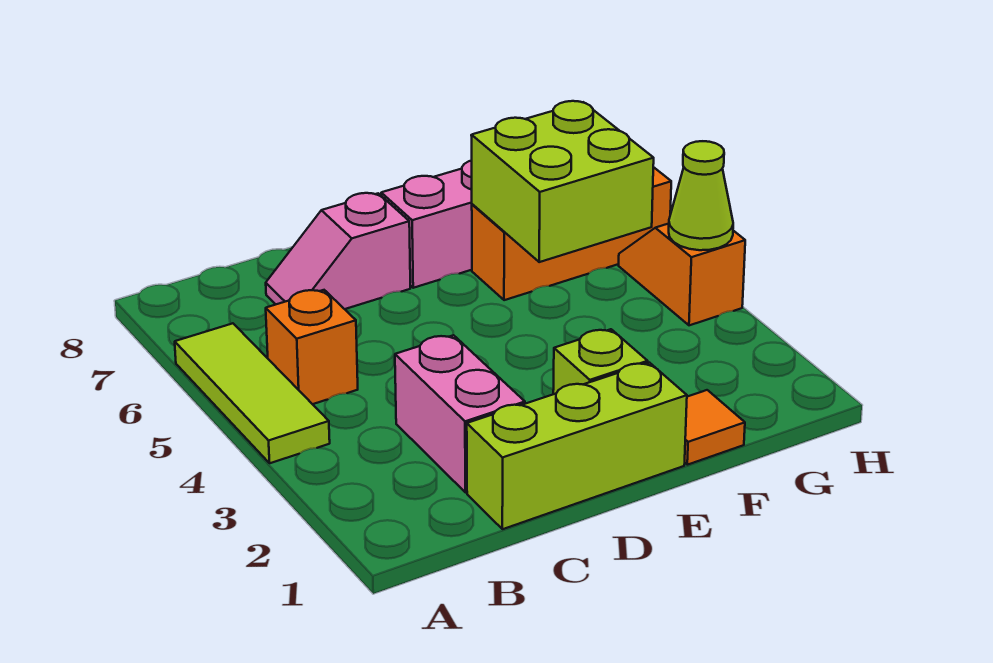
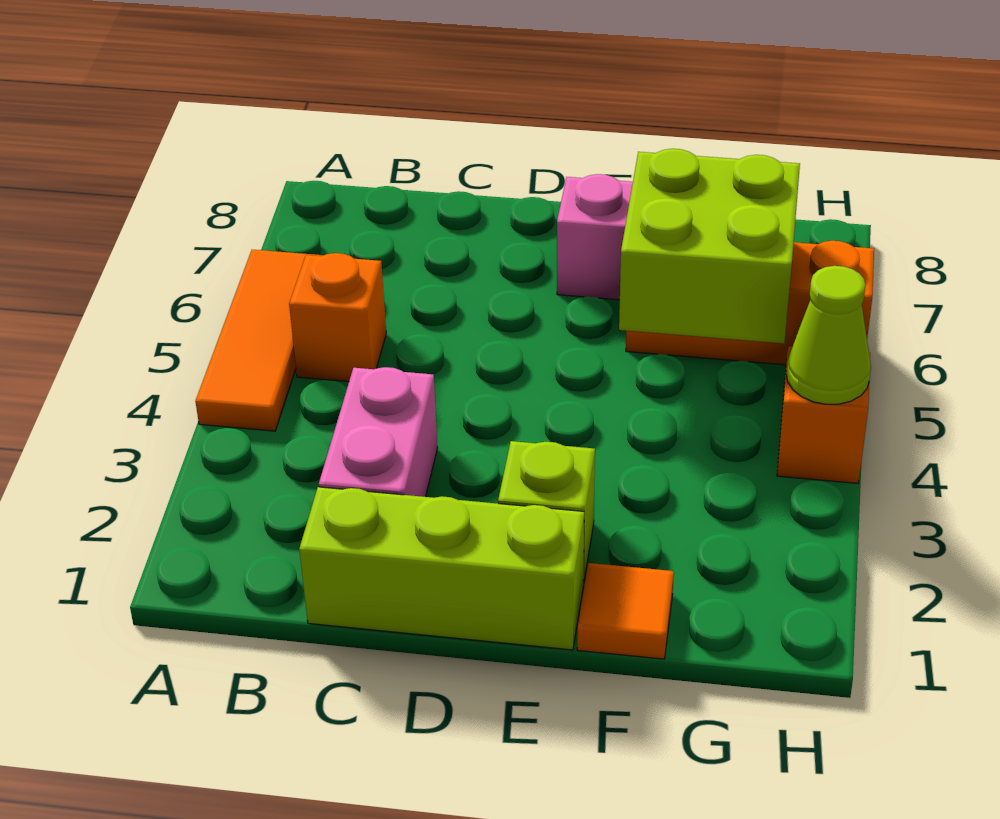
lime tile A4:A6 level 1 -> orange tile A4:A6 level 1
pink slope C7:D7 level 1 top D -> none

